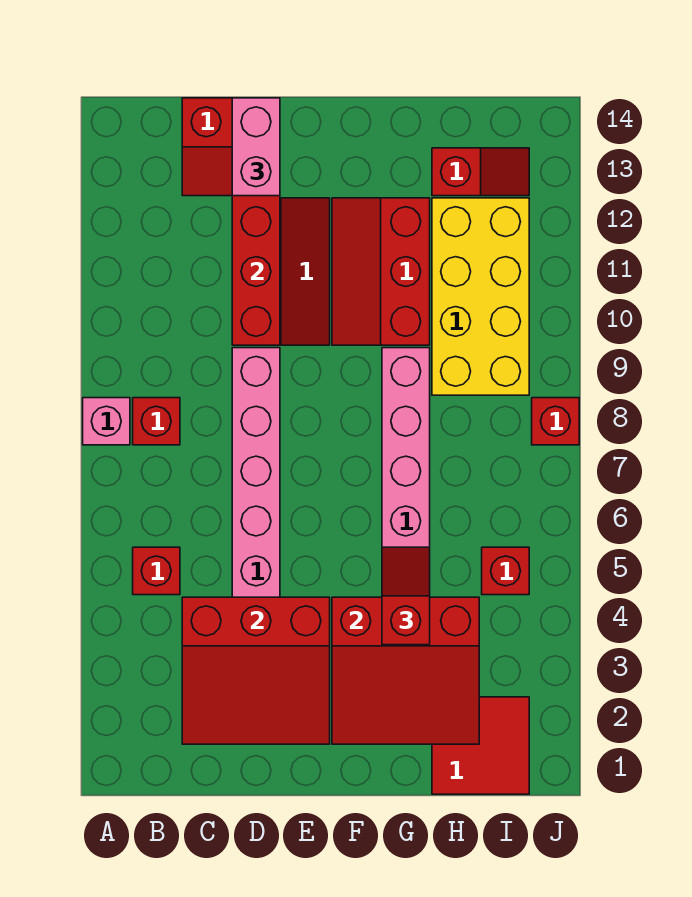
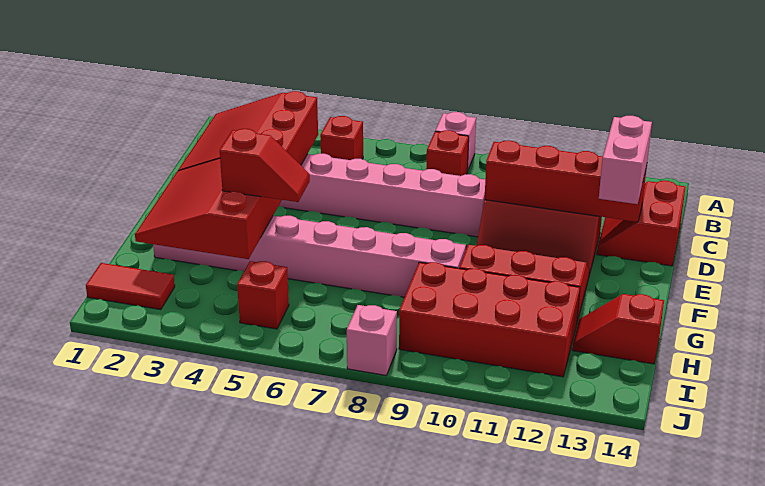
pink brick D13:D14 level 3 -> pink brick D13:E13 level 3
red tile H1:I2 level 1 -> red tile I1:I2 level 1
yellow brick H9:I12 level 1 -> red brick H9:I12 level 1
red slope H13:I13 level 1 top H -> red slope H13:H14 level 1 top 14
red brick J8 level 1 -> pink brick J8 level 1

